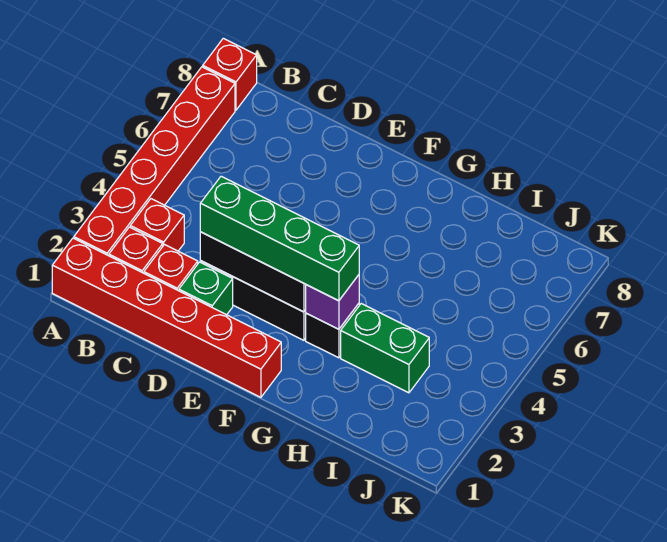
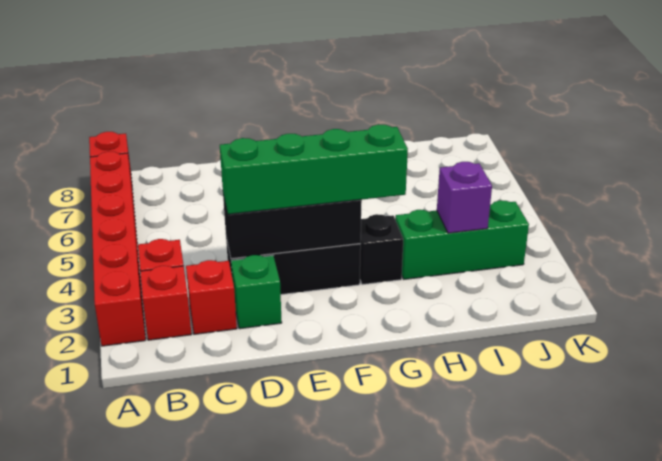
red brick A1:F1 level 1 -> none
purple brick G3 level 2 -> purple brick I3 level 2
green brick H3:I3 level 1 -> green brick H3:J3 level 1

